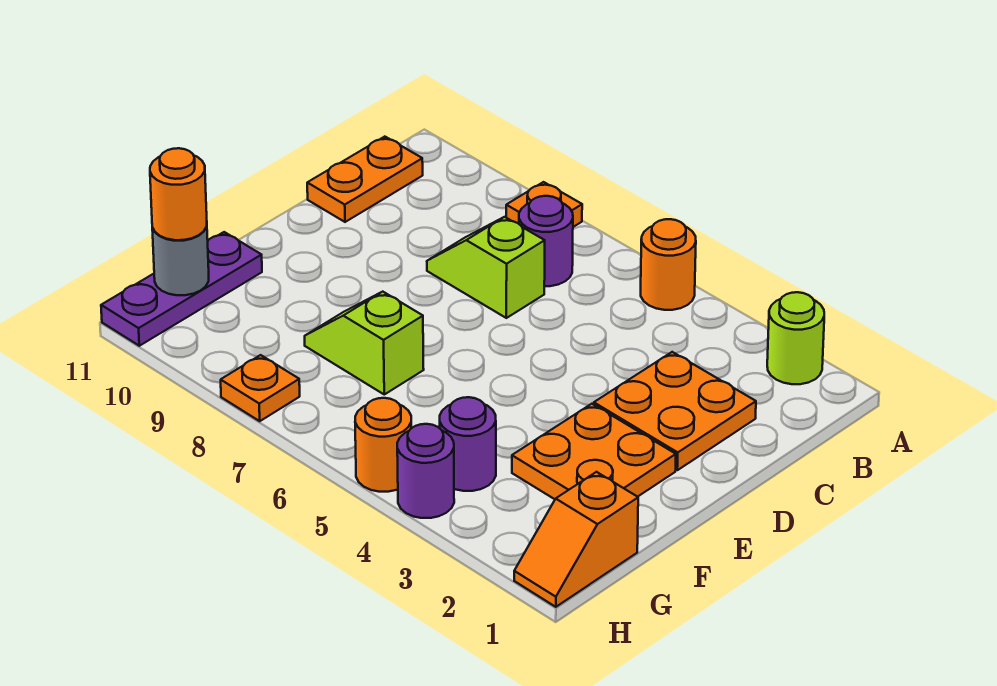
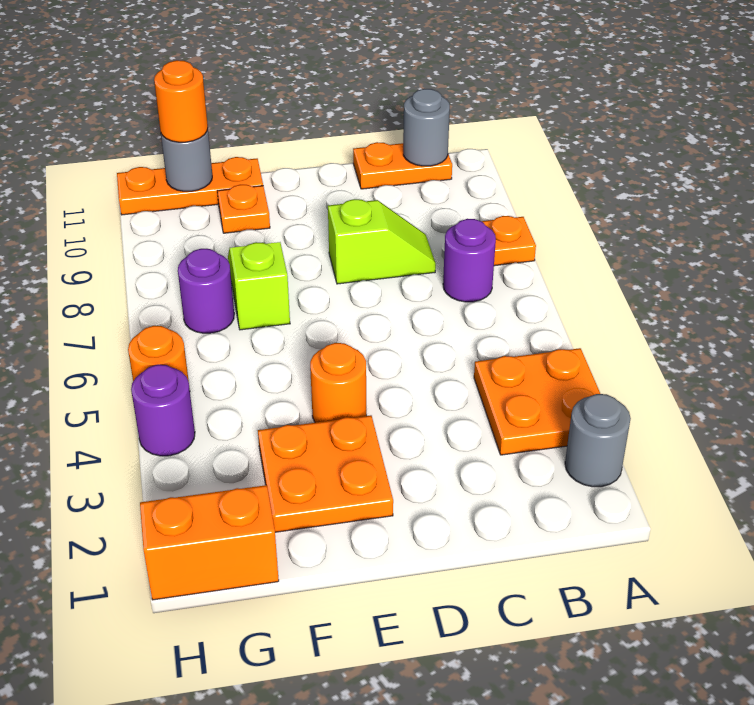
lime round brick A2 level 1 -> grey round brick A2 level 1
orange round brick A5 level 1 -> orange round brick E4 level 1
none -> grey round brick B11 level 2
orange plate C2:D3 level 1 -> orange plate A3:B4 level 1
lime slope C7:C8 level 1 top 7 -> lime slope C8:D8 level 1 top D
purple plate F11:H11 level 1 -> orange plate F11:H11 level 1
orange slope G1:H1 level 1 top G -> orange brick G1:H1 level 1
purple round brick G4 level 1 -> purple round brick G7 level 1
orange plate H8 level 1 -> orange plate F10 level 1

